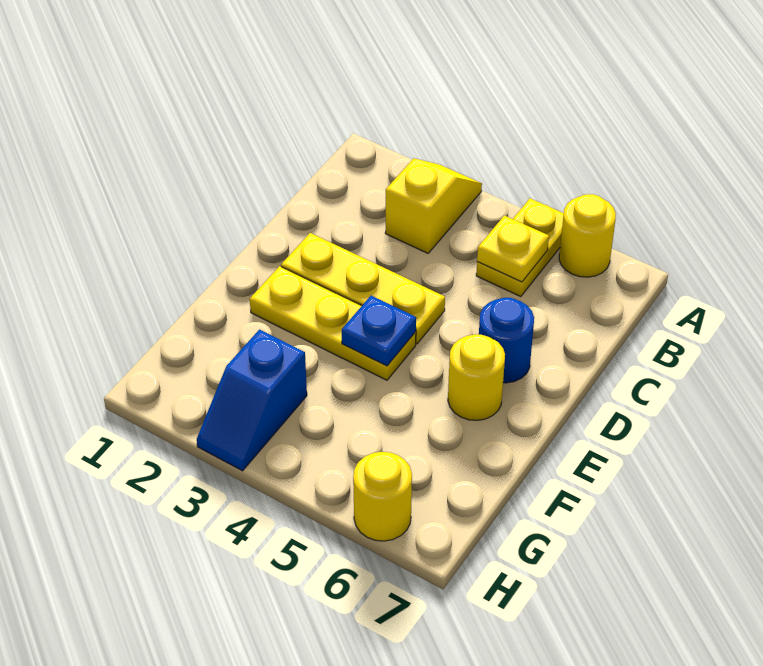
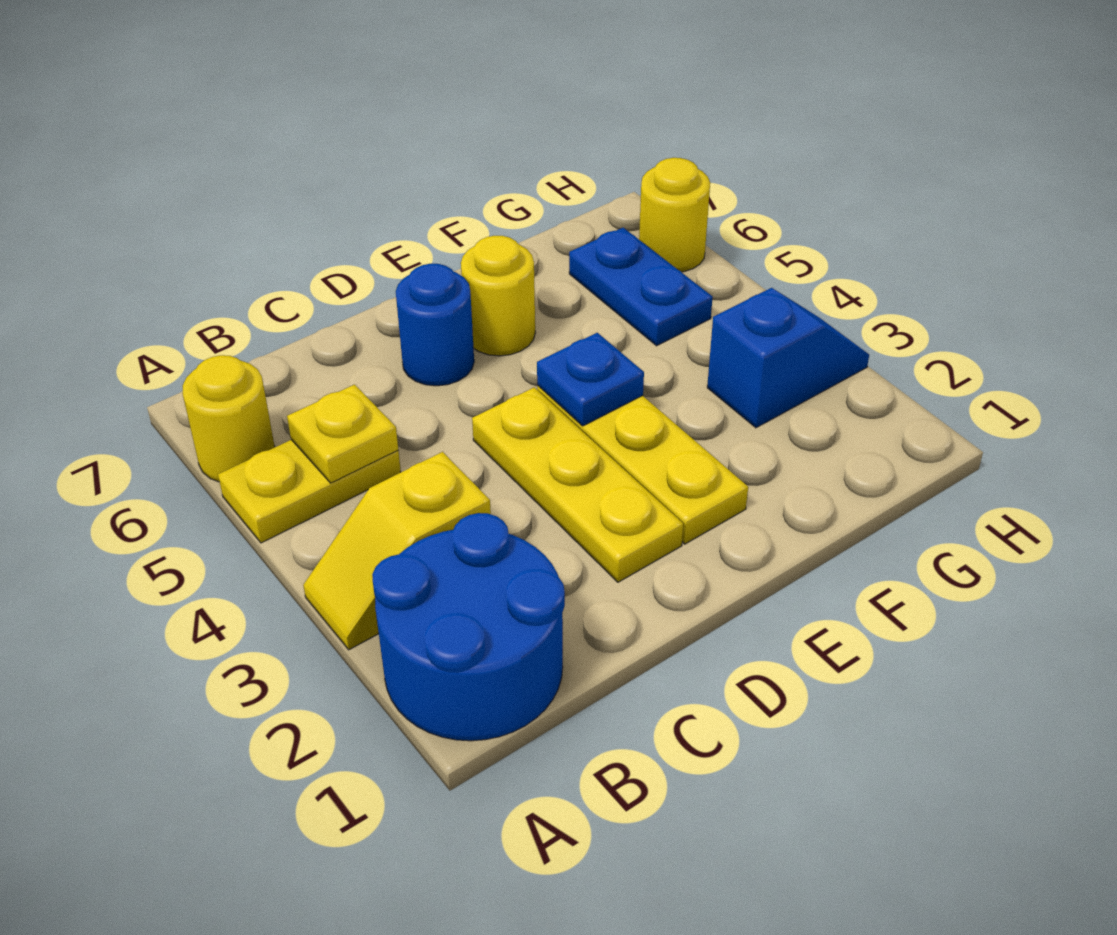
none -> blue round brick A1:B2 level 1
none -> blue plate G5:G6 level 1

